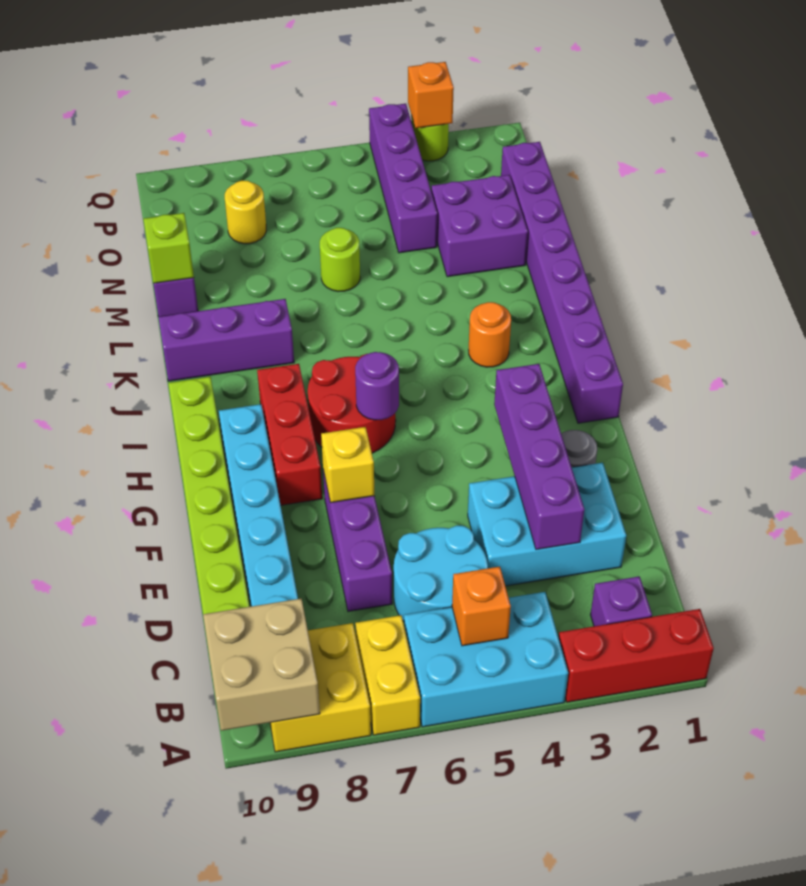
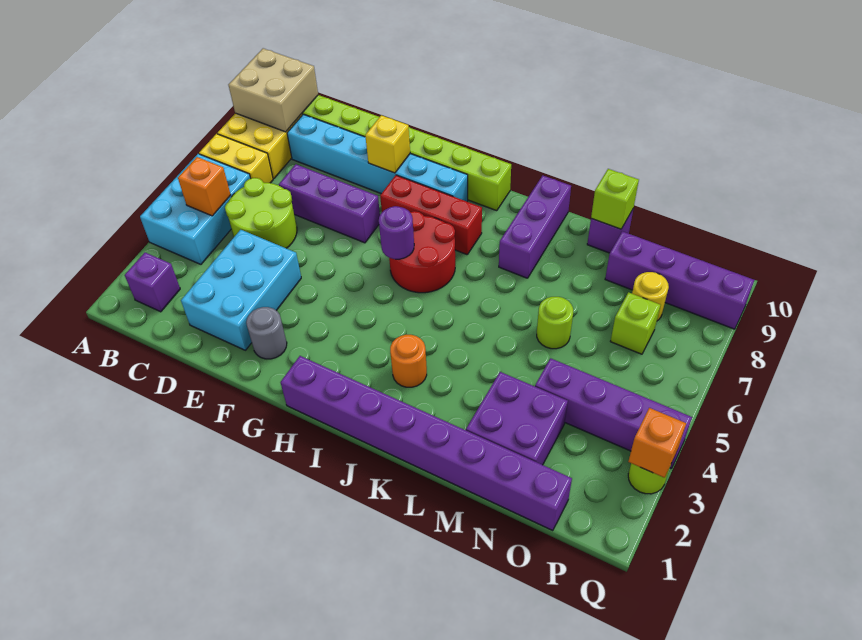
red brick A1:A3 level 1 -> none
cyan round brick C5:D6 level 1 -> lime round brick C5:D6 level 1
purple brick D3:G3 level 2 -> purple brick N9:Q9 level 1
yellow brick F7 level 2 -> yellow brick F9 level 2
none -> lime brick O7 level 1

